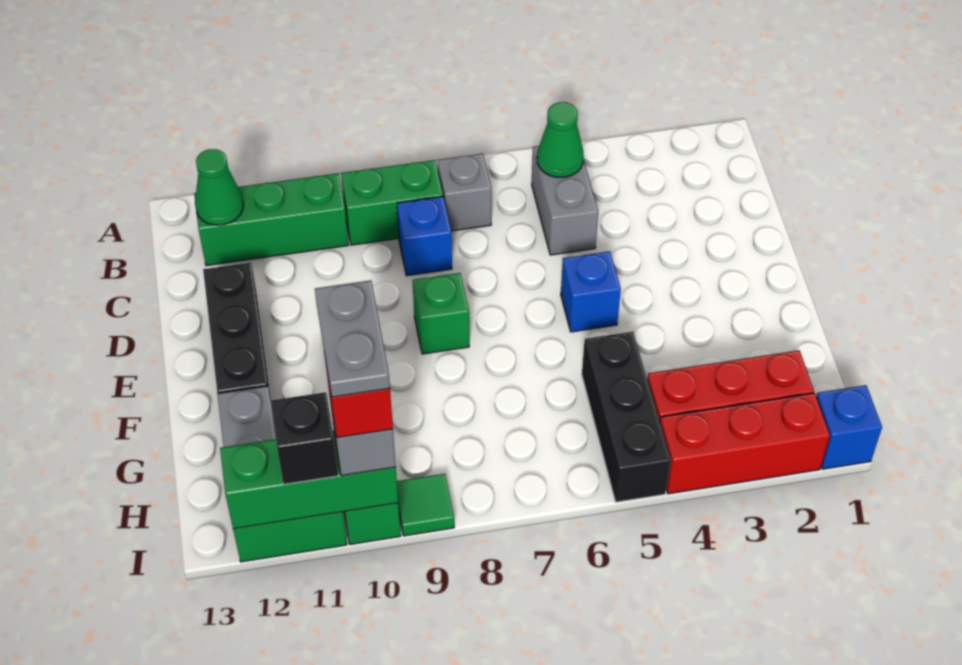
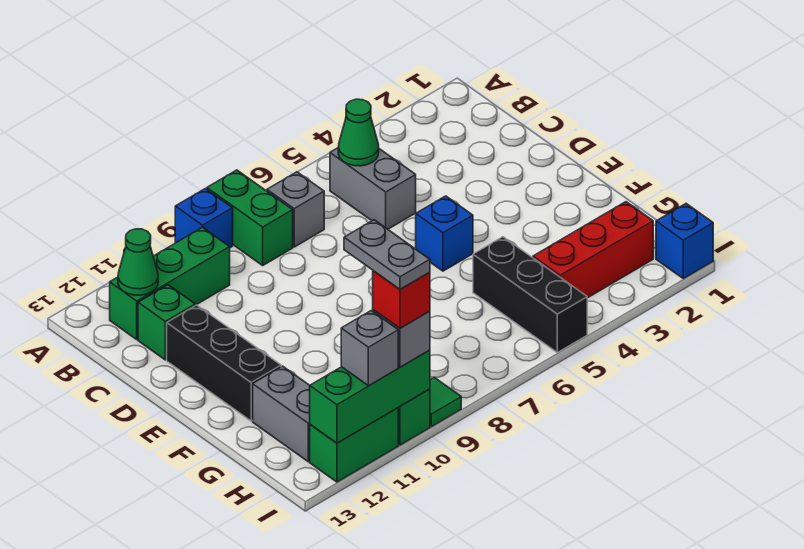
green brick B8:B9 level 1 -> green brick A8:B8 level 1
blue brick C8 level 1 -> blue brick A9 level 1
green brick E8 level 1 -> green brick C12 level 1
red brick I2:I4 level 1 -> none
black brick I11 level 3 -> grey brick I11 level 3

